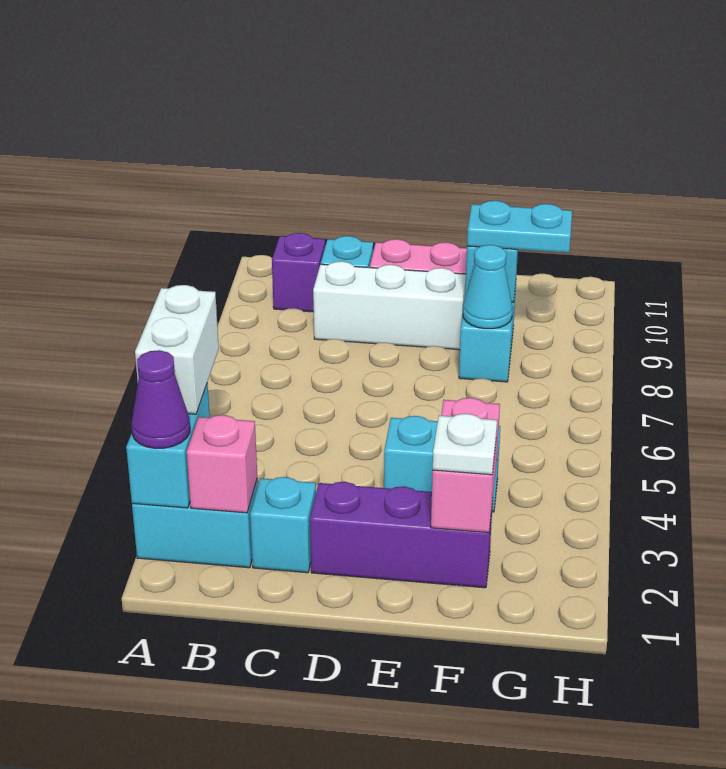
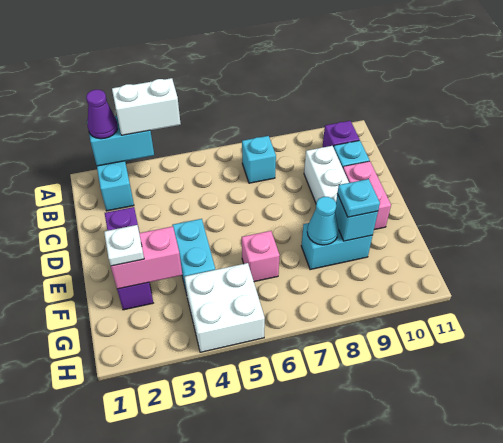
pink brick B2 level 2 -> pink brick F6 level 1
cyan brick C2 level 1 -> cyan brick B7 level 1
cyan plate F9:G9 level 3 -> cyan plate F9 level 3
none -> white brick G4:H5 level 1

